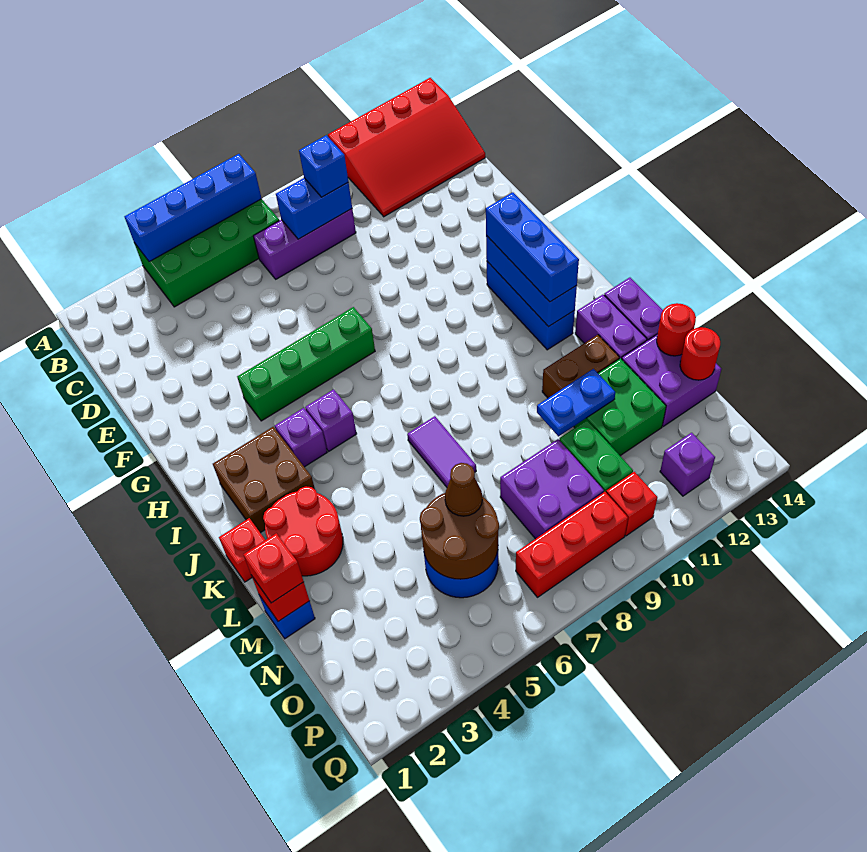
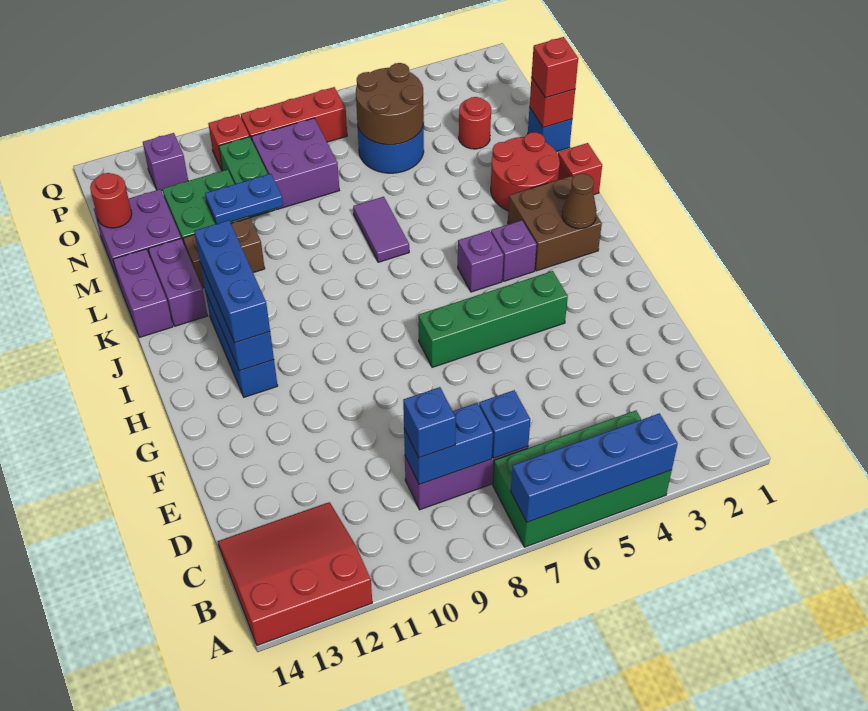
red slope A11:C14 level 1 top A -> red slope A12:C14 level 1 top A
none -> blue brick C7 level 2
red round brick M14 level 2 -> red round brick N3 level 1
brown cone N6 level 3 -> brown cone I2 level 2

